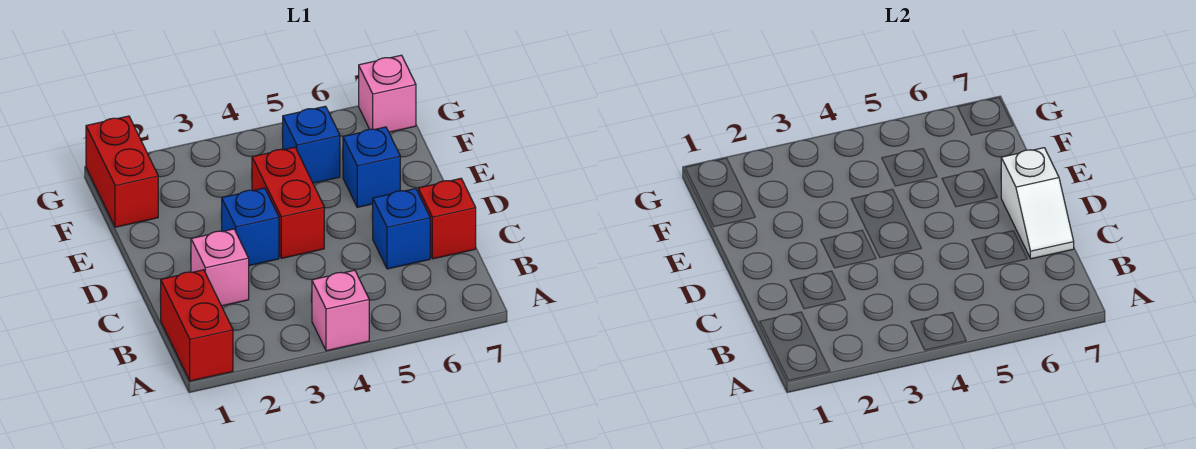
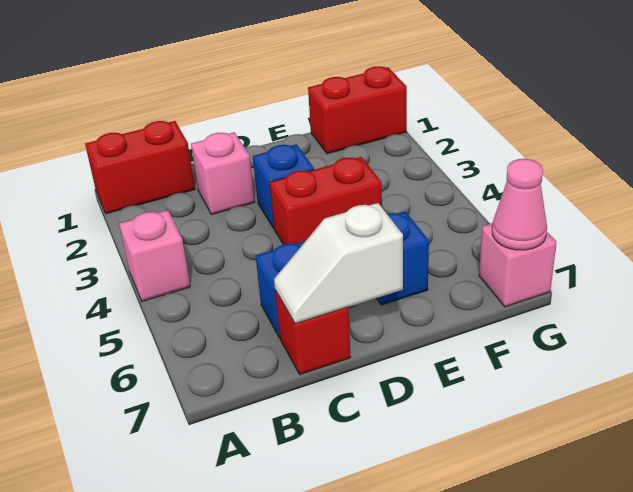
blue brick F5 level 1 -> none
none -> pink cone G7 level 2

